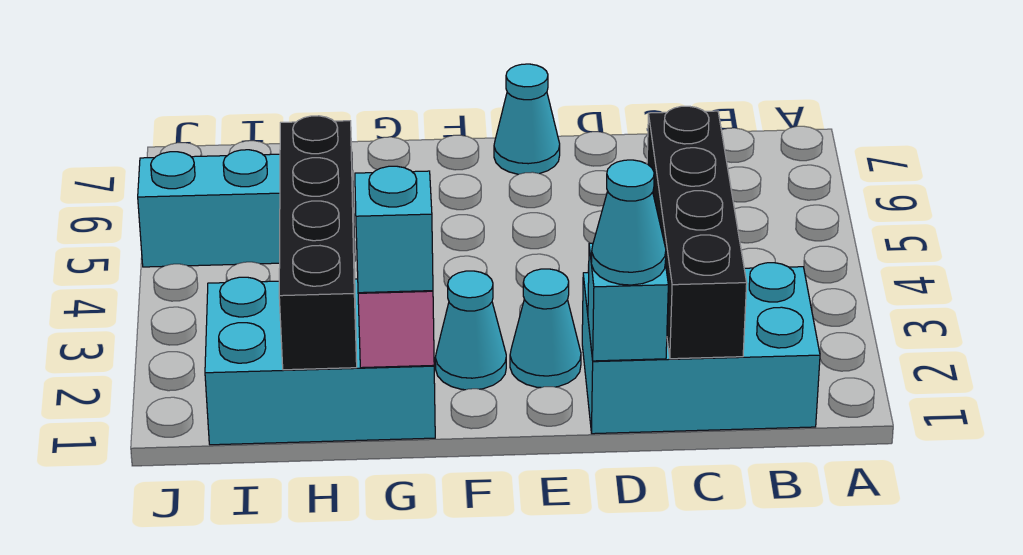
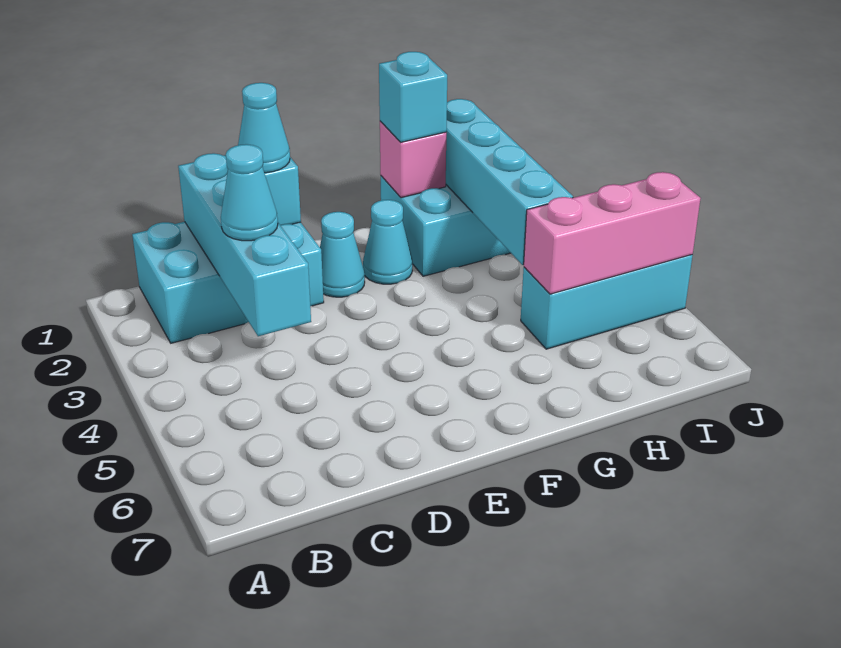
black brick C1:C4 level 2 -> cyan brick C1:C4 level 2
cyan cone E7 level 1 -> cyan cone C3 level 3
black brick H1:H4 level 2 -> cyan brick H1:H4 level 2
none -> pink brick H5:J5 level 2

